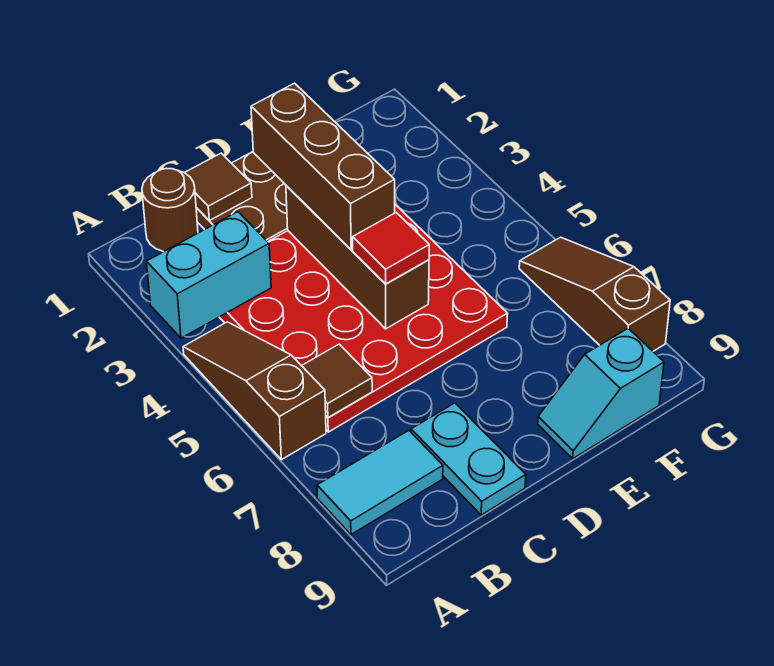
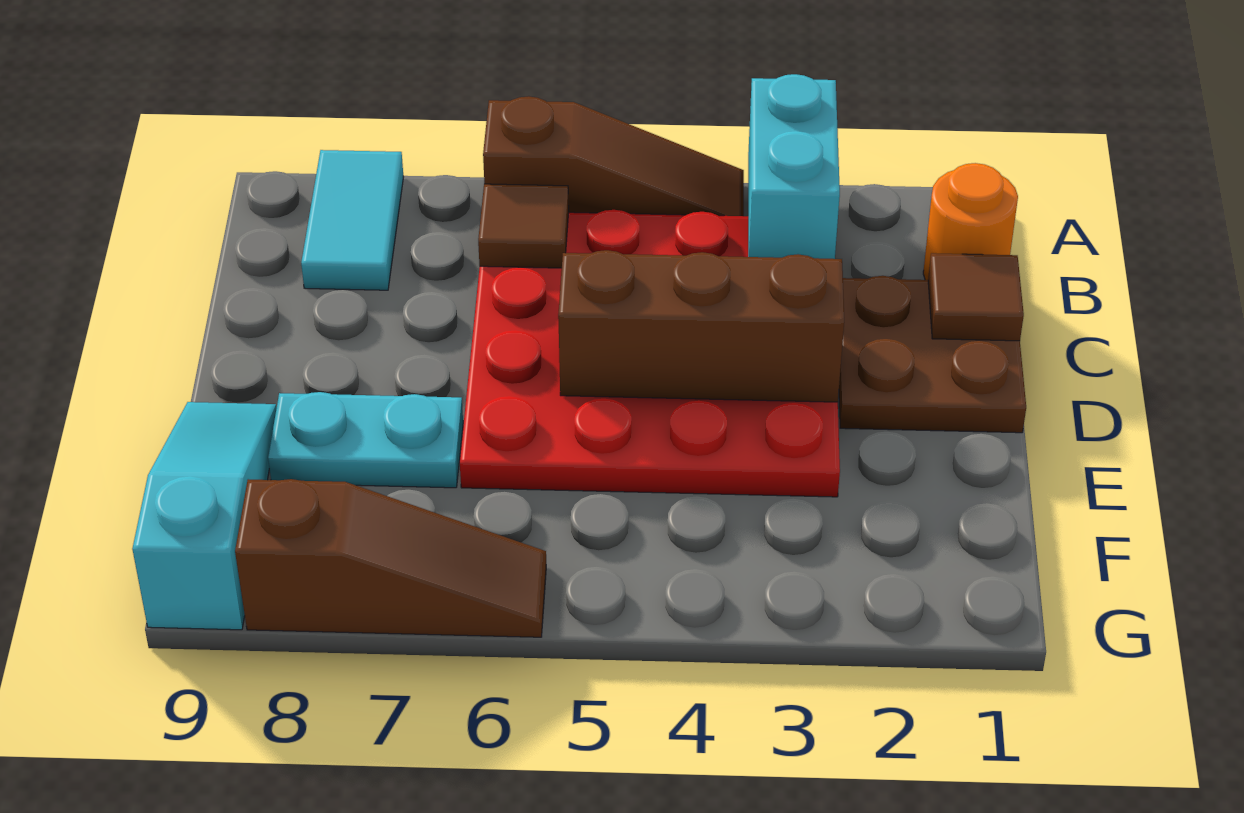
brown round brick B1 level 1 -> orange round brick B1 level 1
cyan plate C8:C9 level 1 -> cyan plate E7:E8 level 1
brown brick D2:D4 level 3 -> none
red tile D5 level 3 -> none
cyan slope E9:F9 level 1 top F -> cyan slope E9:G9 level 1 top G

